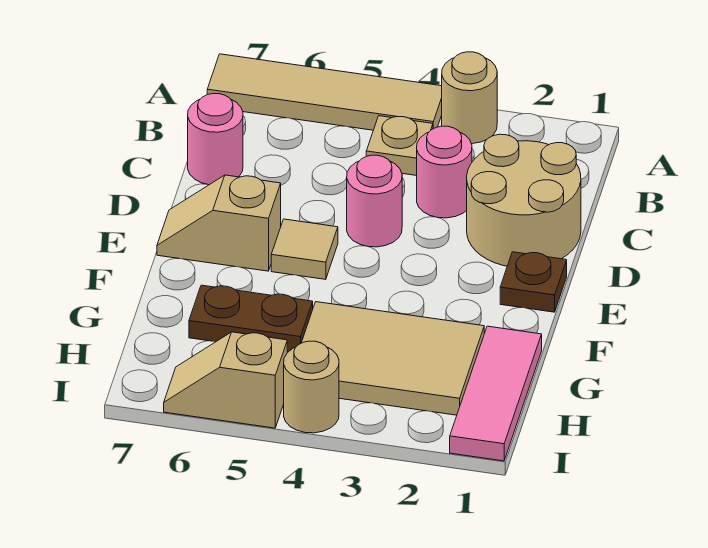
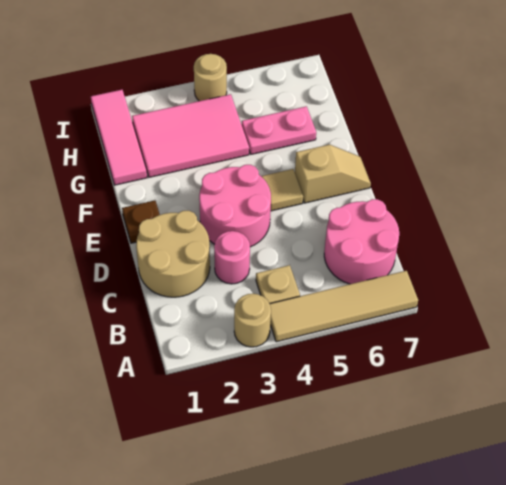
pink round brick C7 level 1 -> pink round brick B6:C7 level 1
pink round brick D4 level 1 -> pink round brick D3:E4 level 1
tan tile G2:H4 level 1 -> pink tile G2:H4 level 1
brown plate G5:G6 level 1 -> pink plate G5:G6 level 1
tan slope I5:I6 level 1 top 5 -> none

